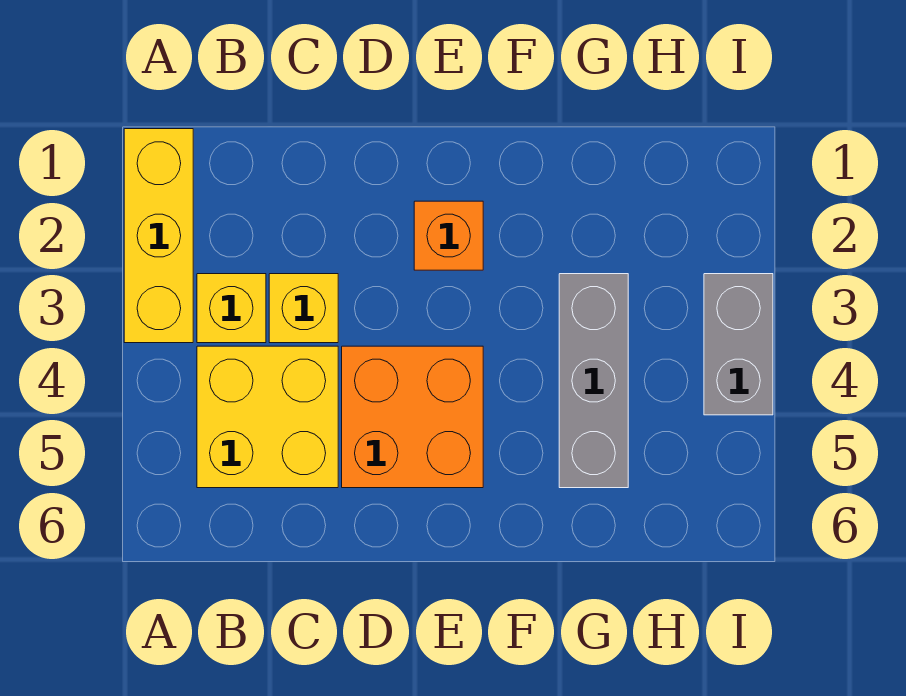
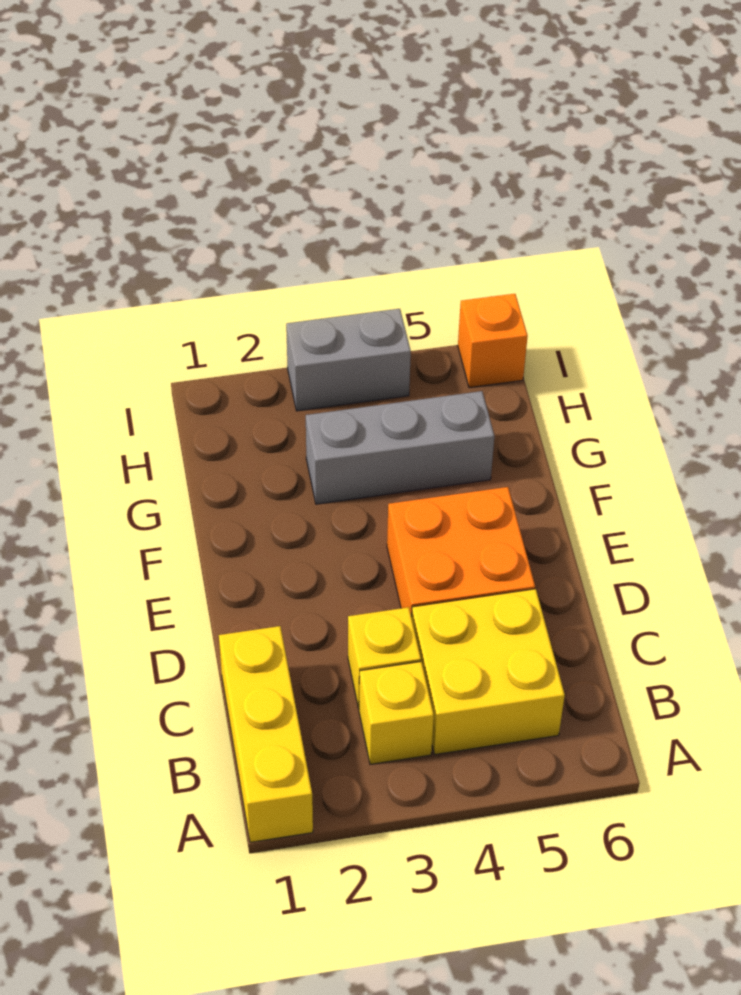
yellow brick A1:A3 level 1 -> yellow brick A1:C1 level 1
orange brick E2 level 1 -> orange brick I6 level 1

